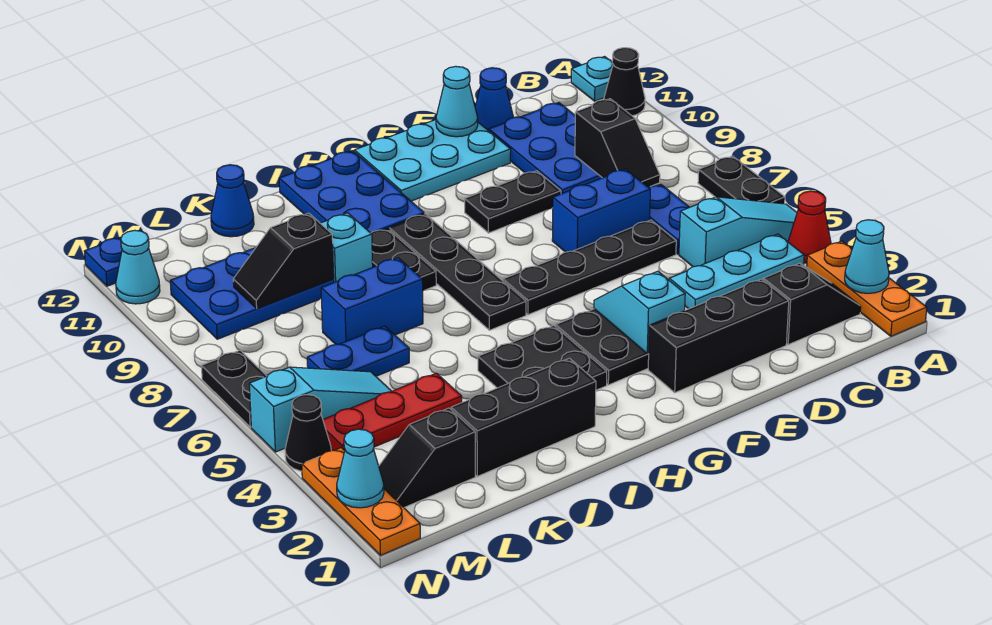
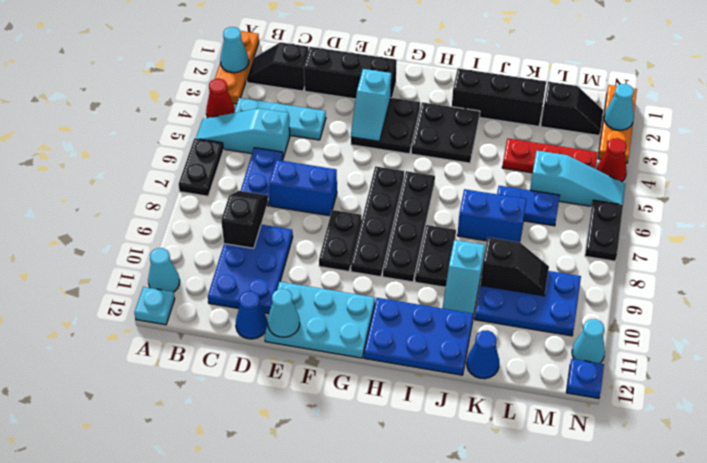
black cone A11 level 1 -> cyan cone A11 level 1
black plate D6:G6 level 1 -> black plate G6:G9 level 1
black plate E9:F9 level 1 -> black plate F8:F9 level 1
blue plate H10:I12 level 1 -> blue plate H11:J12 level 1
cyan slope L5:N5 level 1 top N -> cyan slope L5:N5 level 1 top L
black cone N4 level 1 -> red cone N4 level 1

